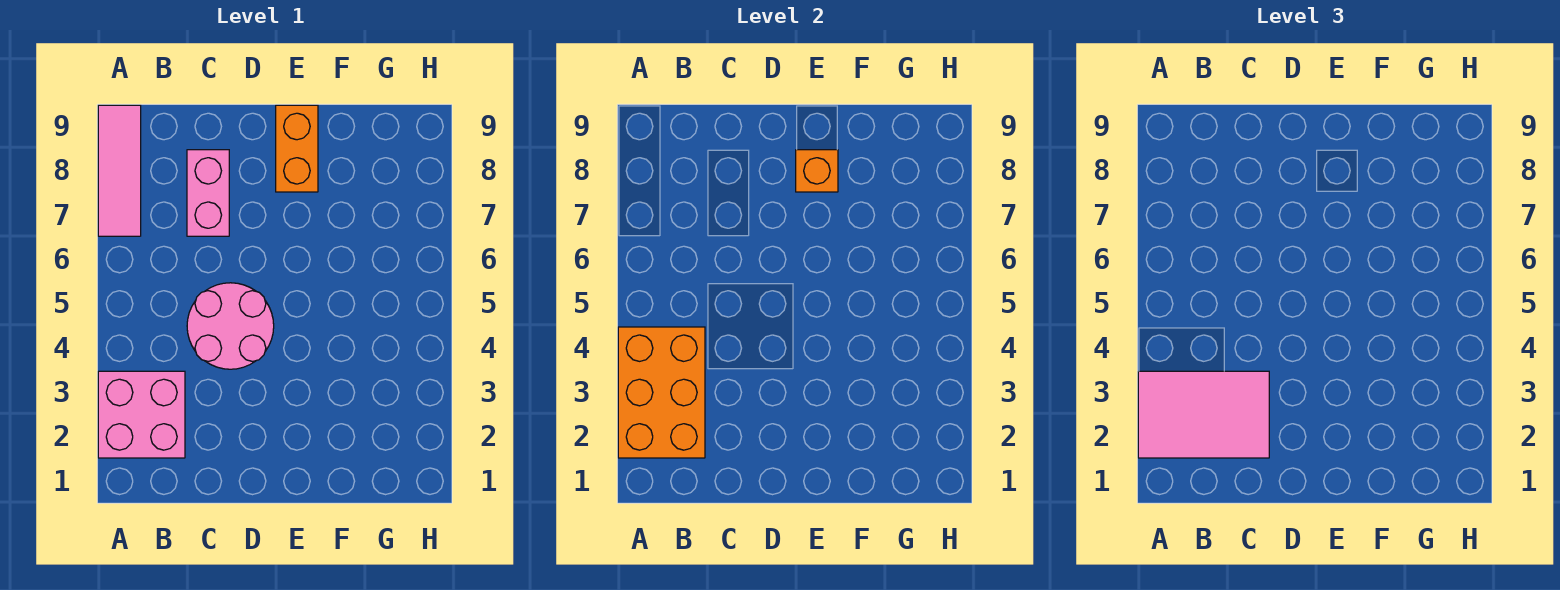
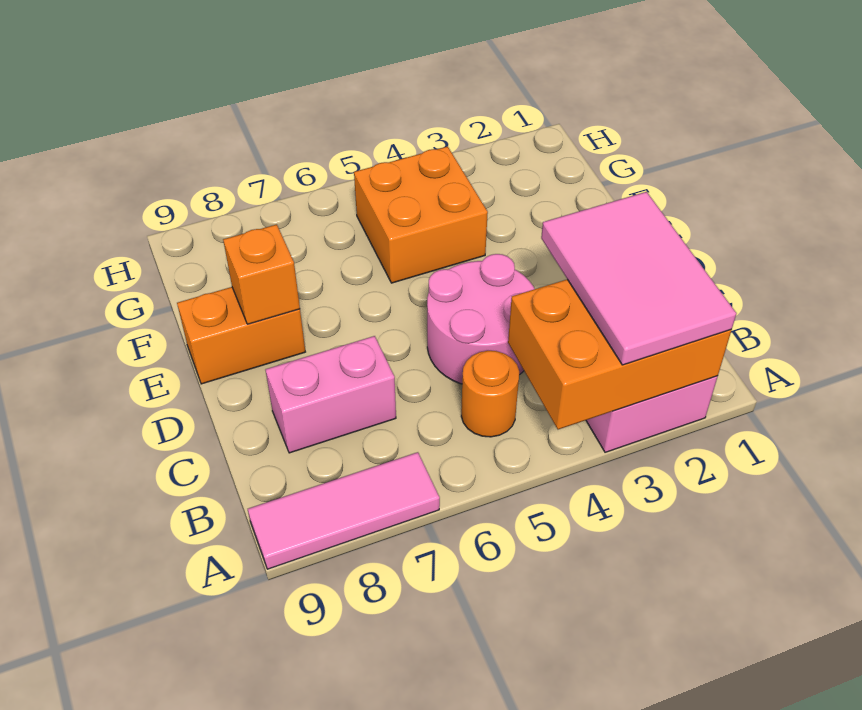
none -> orange round brick B5 level 1
none -> orange brick F4:G5 level 1

